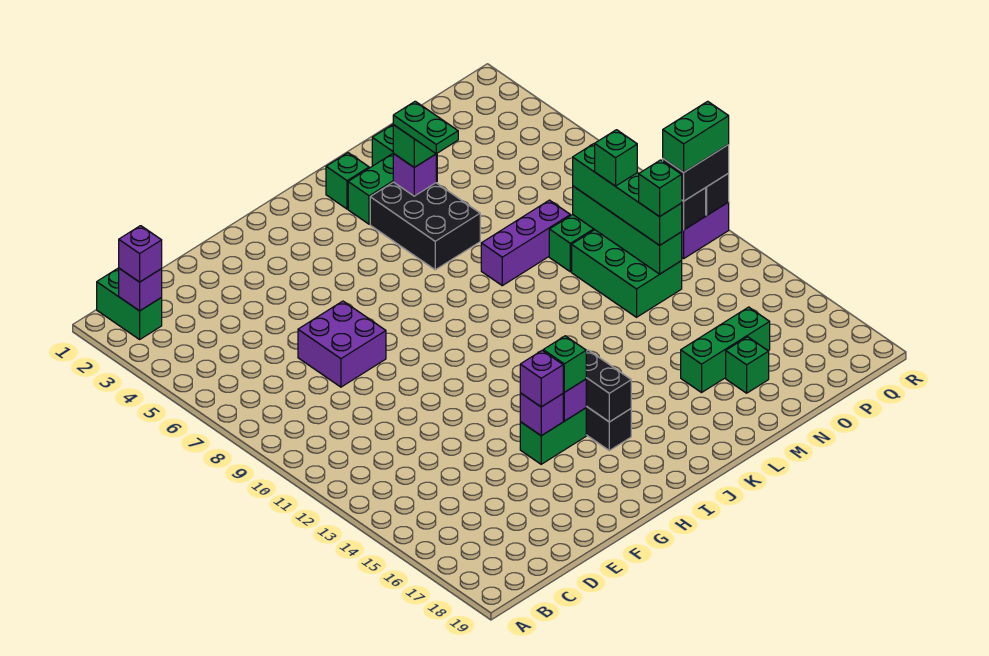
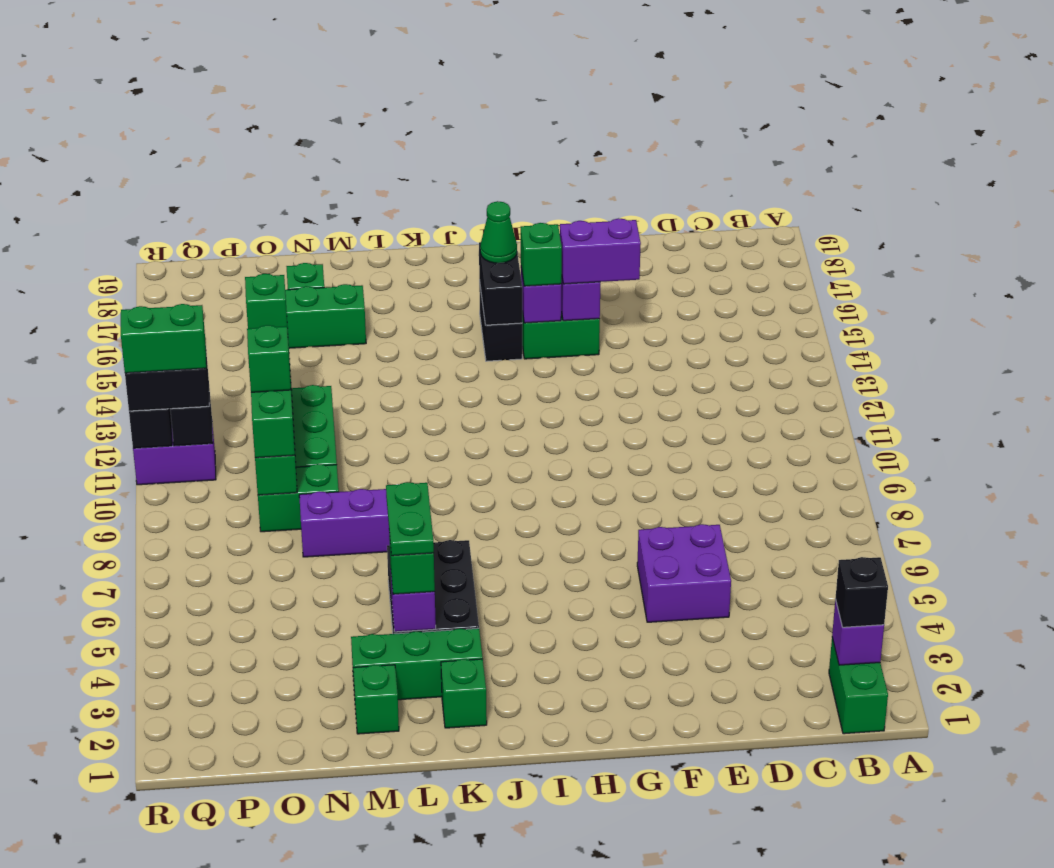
purple brick B2 level 3 -> black brick B2 level 3
purple brick E7:F8 level 1 -> purple brick E5:F6 level 1
purple brick G15 level 3 -> purple brick F15:G15 level 3
none -> green cone I16 level 3

